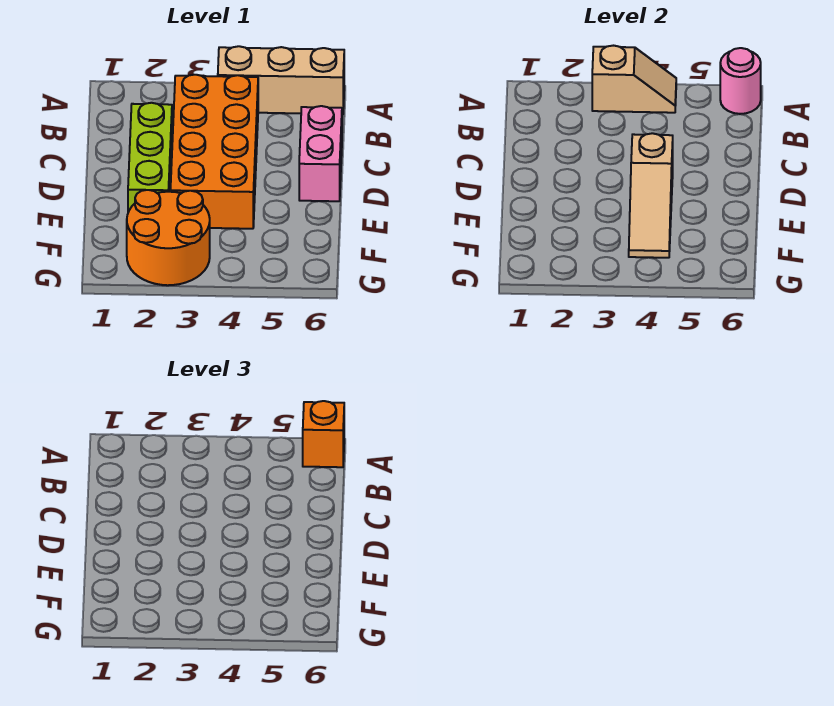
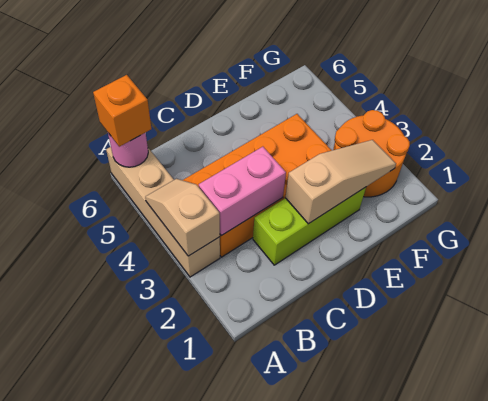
tan brick A4:A6 level 1 -> tan brick A3:A6 level 1
pink brick C6:D6 level 1 -> pink brick B3:C3 level 2
tan slope D4:F4 level 2 top D -> tan slope D2:F2 level 2 top D

